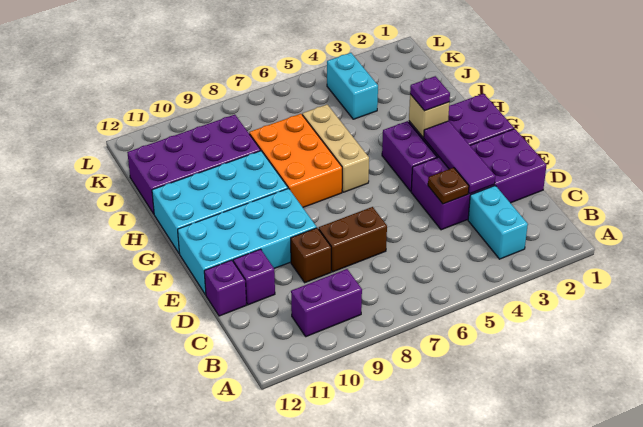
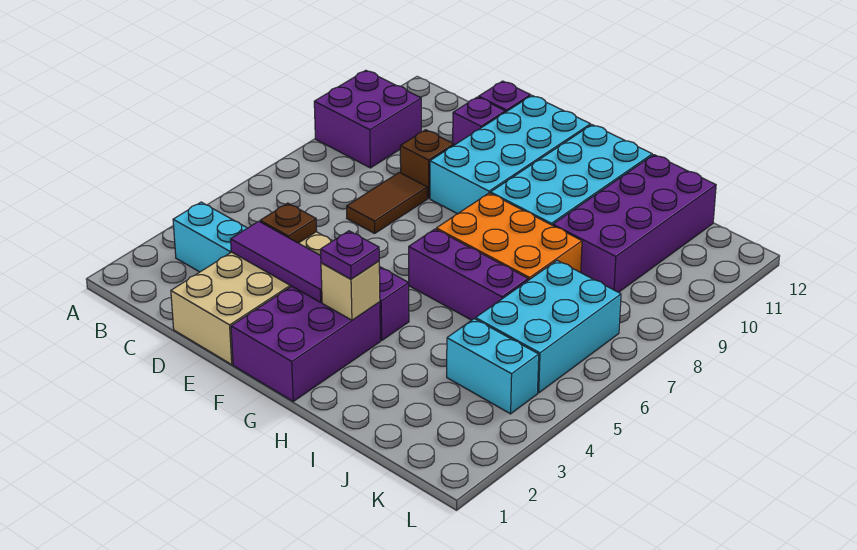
purple brick B9:B10 level 1 -> purple brick A9:B10 level 1
purple brick D1:E4 level 1 -> tan brick D1:E4 level 1
brown brick D7:D8 level 1 -> brown tile D7:D8 level 1
tan brick G6:I6 level 1 -> purple brick G6:I6 level 1
none -> cyan brick J5:K7 level 1

